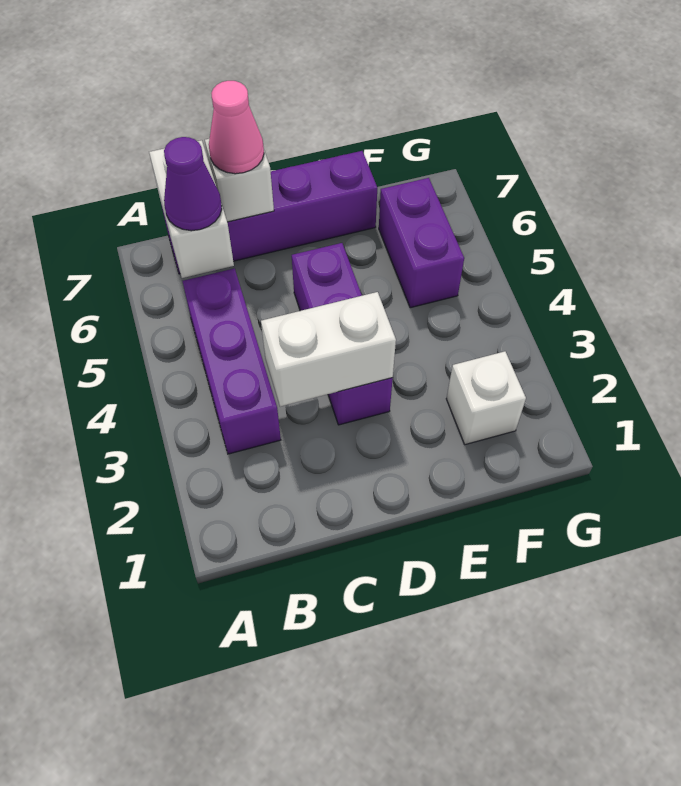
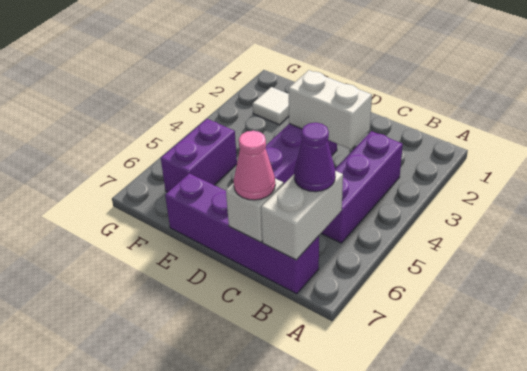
white brick F2 level 1 -> white tile F2 level 1

